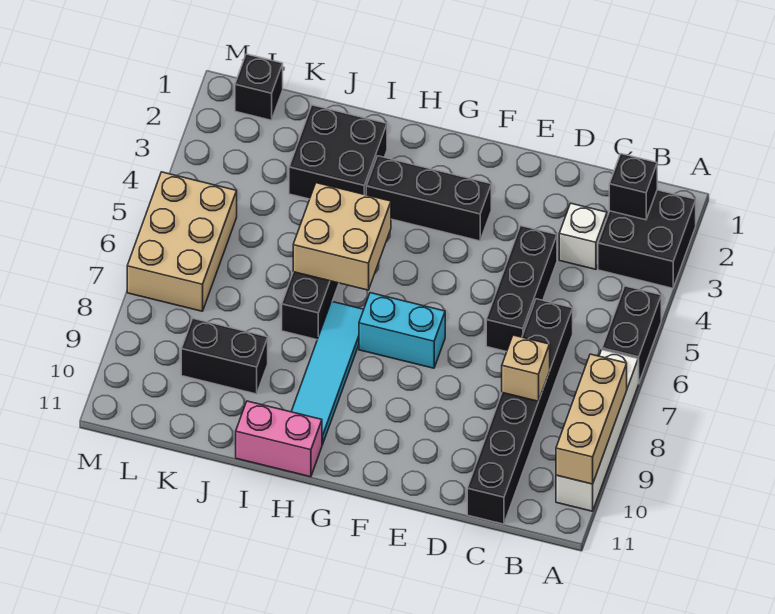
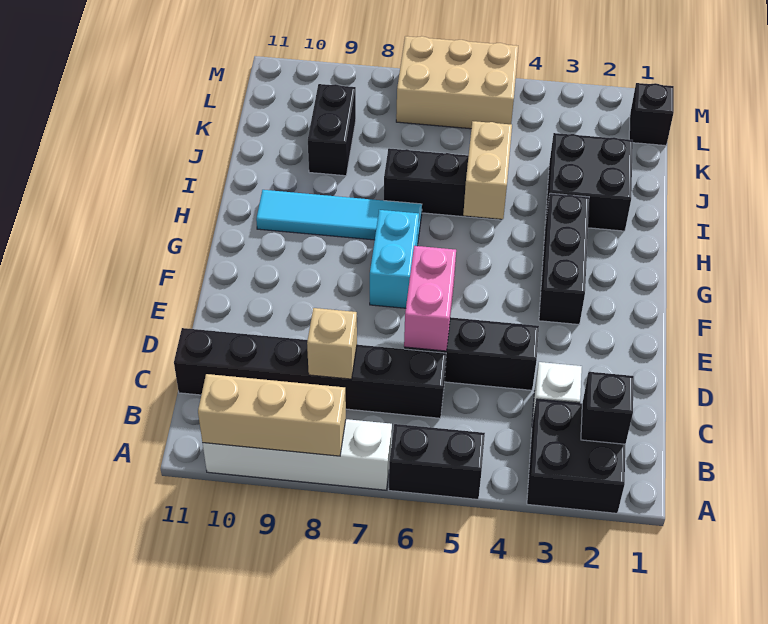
tan brick H5:I6 level 2 -> tan brick H5:I5 level 2
pink brick H11:I11 level 1 -> pink brick D6:E6 level 2

